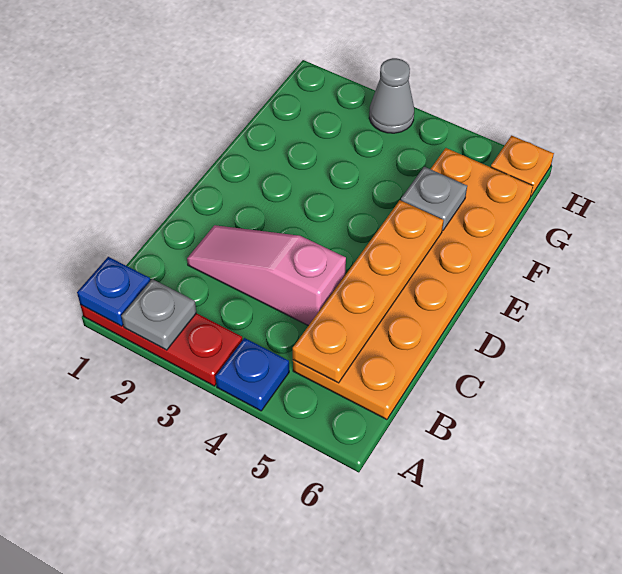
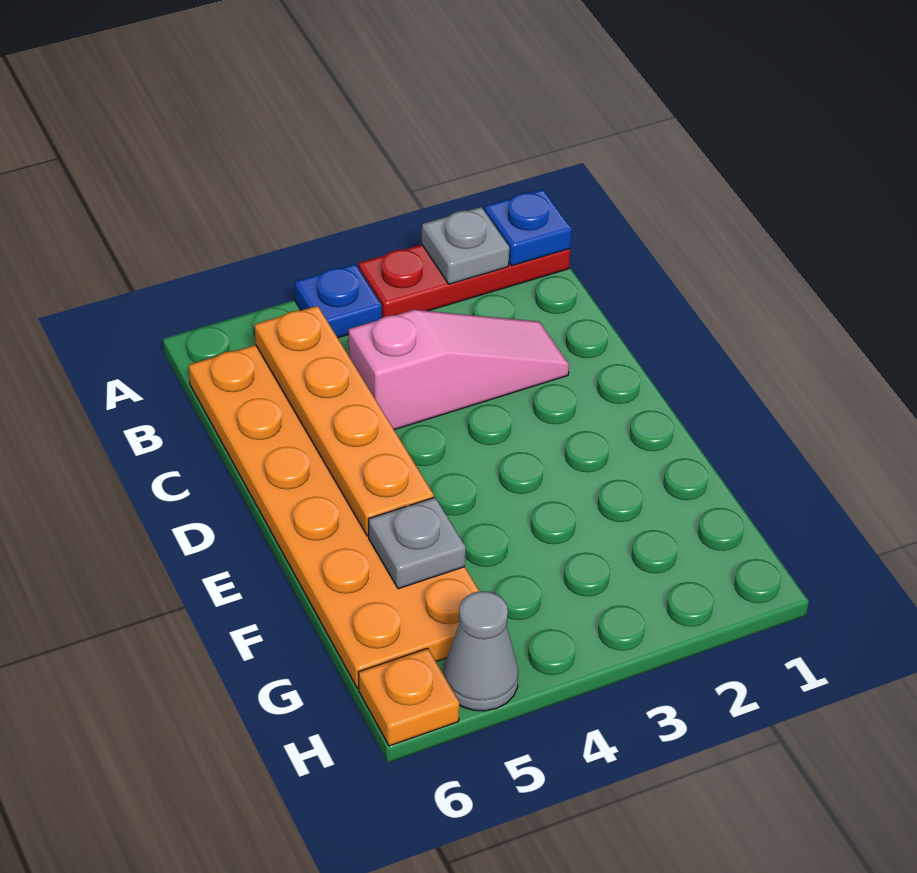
grey cone H3 level 1 -> grey cone H5 level 1

